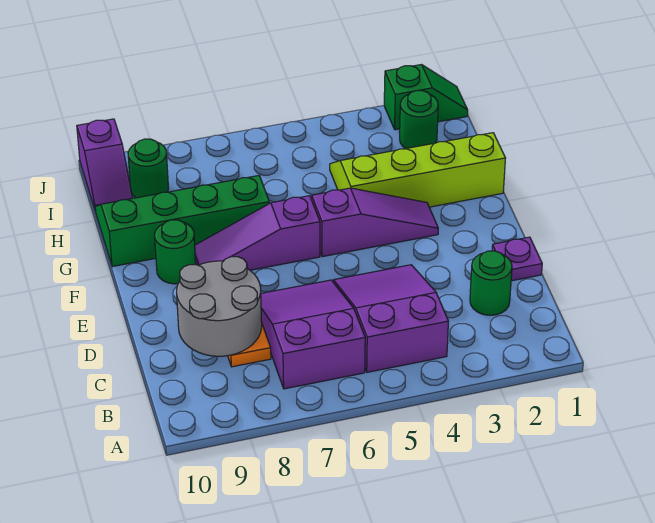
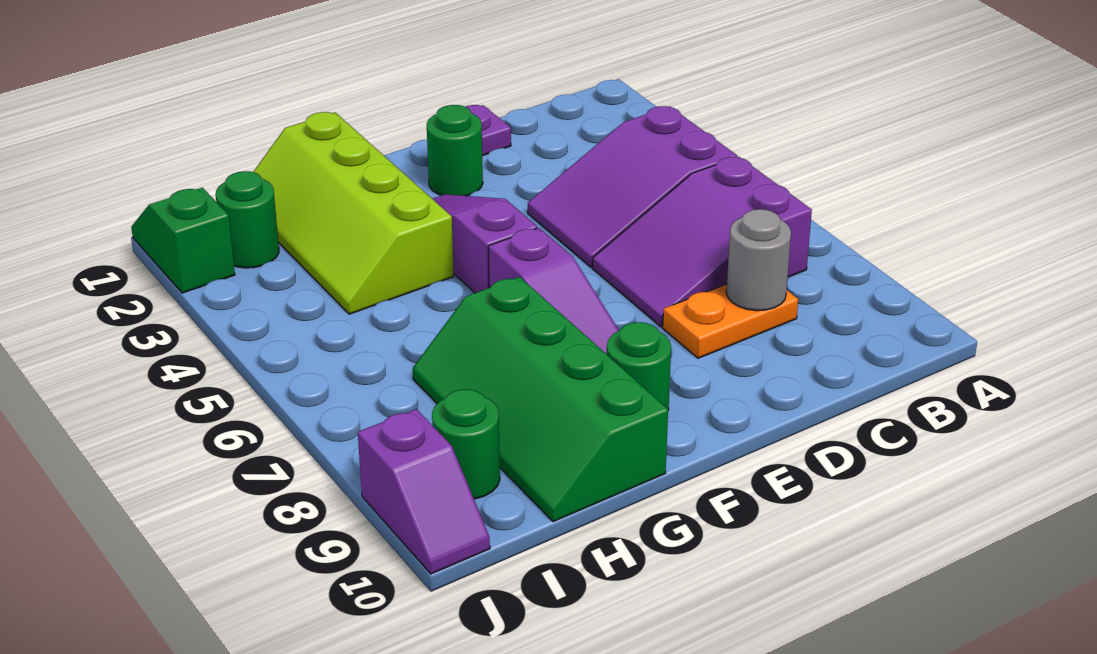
green round brick C2 level 1 -> green round brick E2 level 1
grey round brick C8:D9 level 2 -> grey round brick C8 level 2
purple slope I10:J10 level 1 top J -> purple slope J9:J10 level 1 top 9

